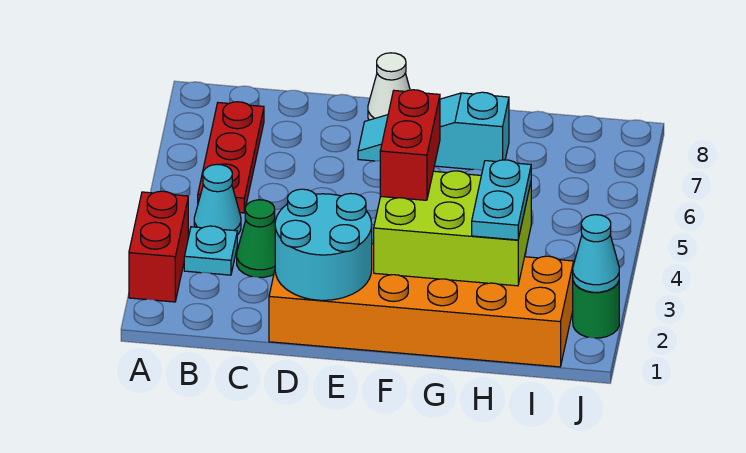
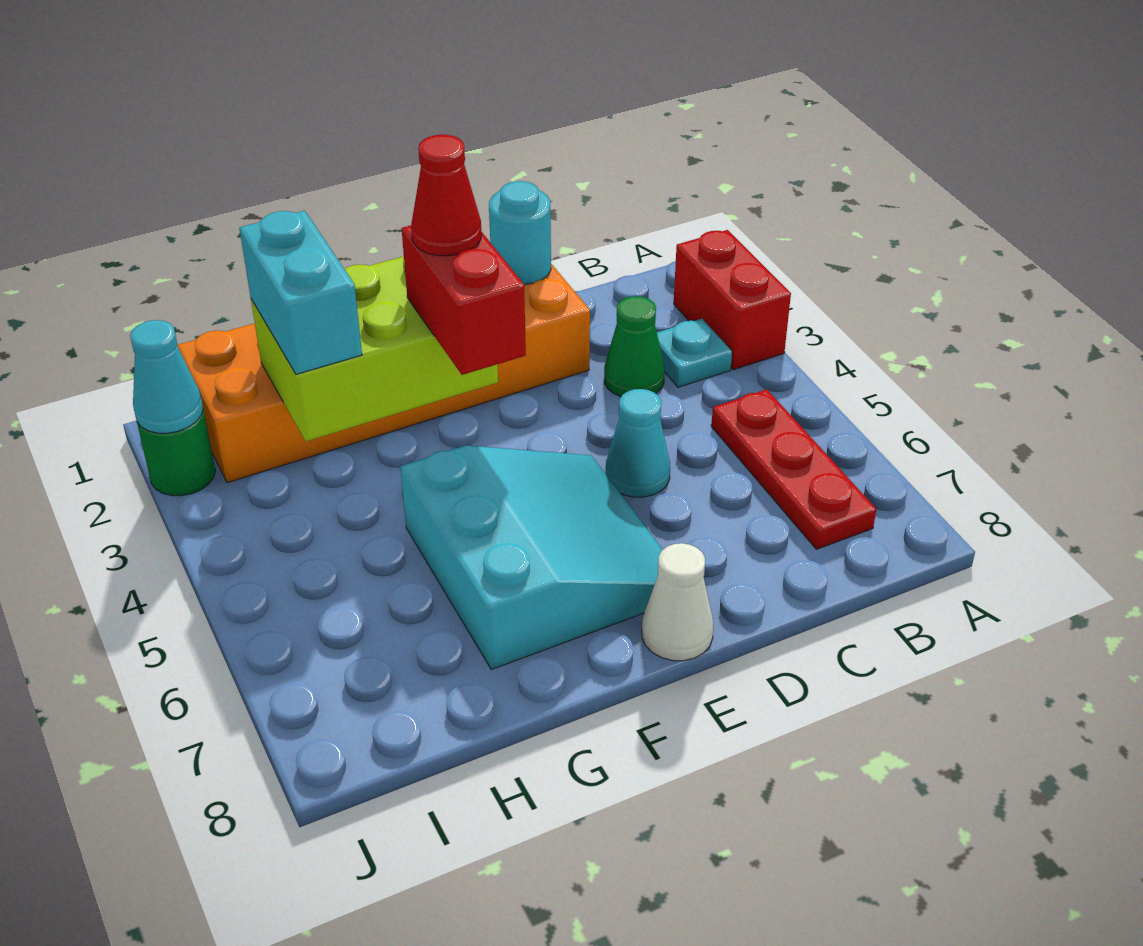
cyan cone B4 level 1 -> cyan cone D5 level 1
cyan round brick D1:E2 level 2 -> cyan round brick D1 level 2
cyan slope E7:G7 level 1 top G -> cyan slope E5:G7 level 1 top G
none -> red cone F3 level 4
cyan plate H2:H3 level 3 -> cyan brick H2:H3 level 3

